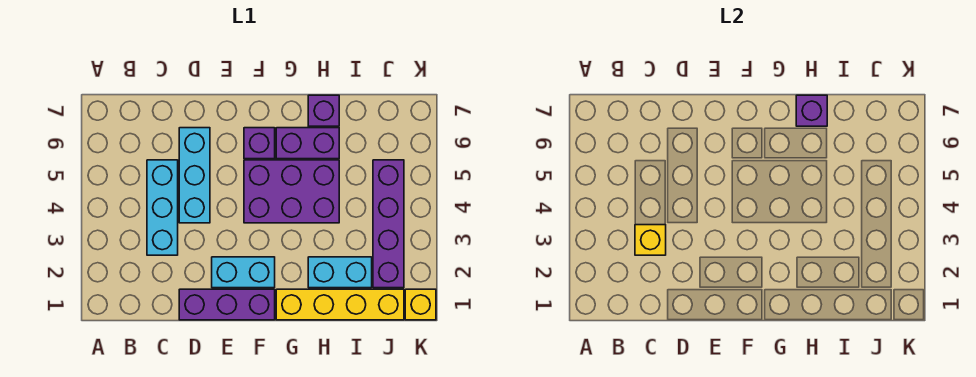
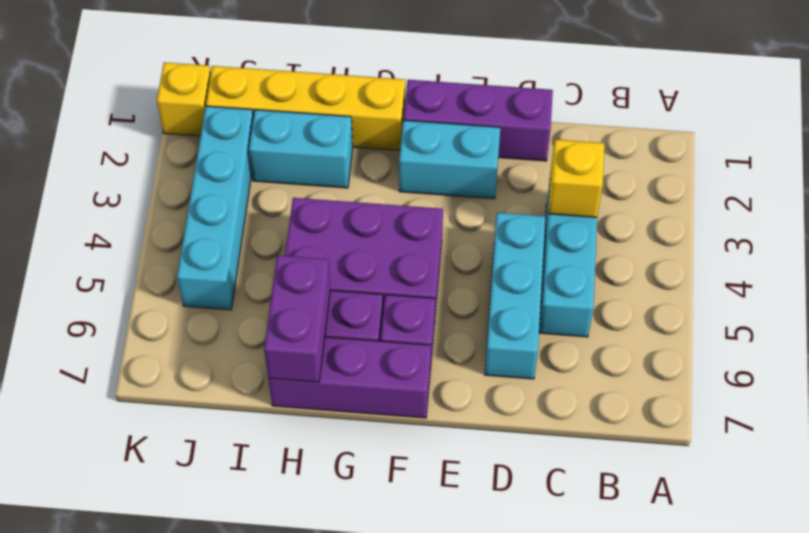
purple brick H7 level 1 -> purple brick F7:H7 level 1
purple brick H7 level 2 -> purple brick H6:H7 level 2
purple brick J2:J5 level 1 -> cyan brick J2:J5 level 1

